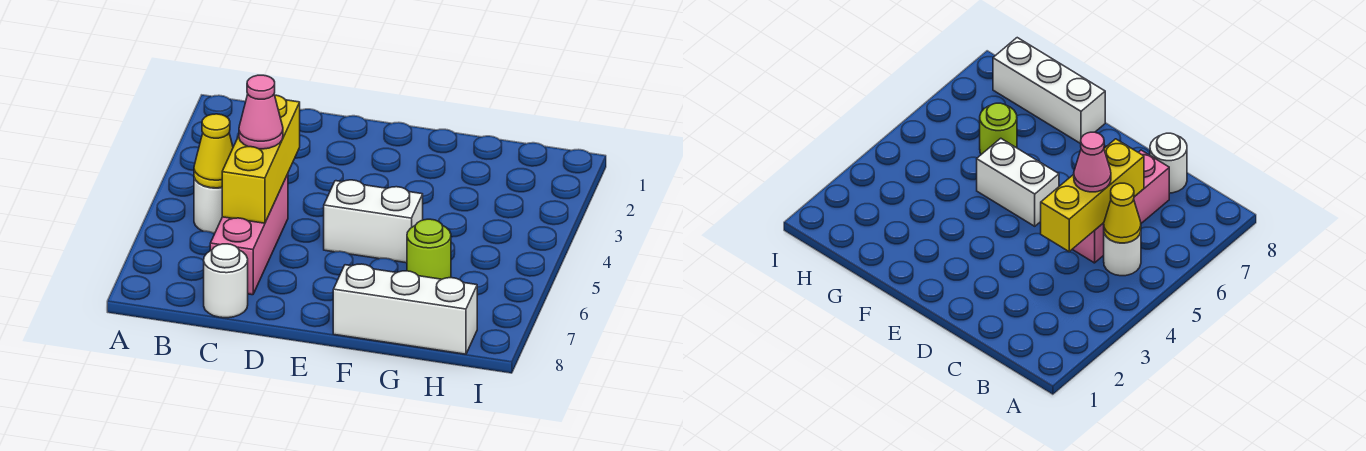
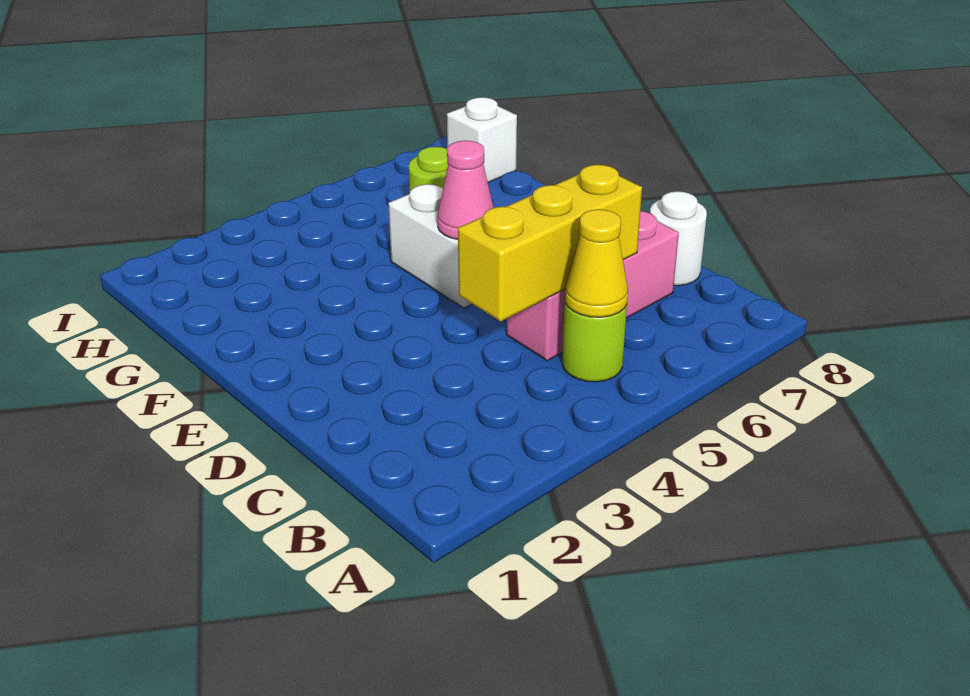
white round brick B5 level 1 -> lime round brick B5 level 1
pink cone C5 level 3 -> pink cone E5 level 2
white brick F8:H8 level 1 -> white brick H8 level 1

